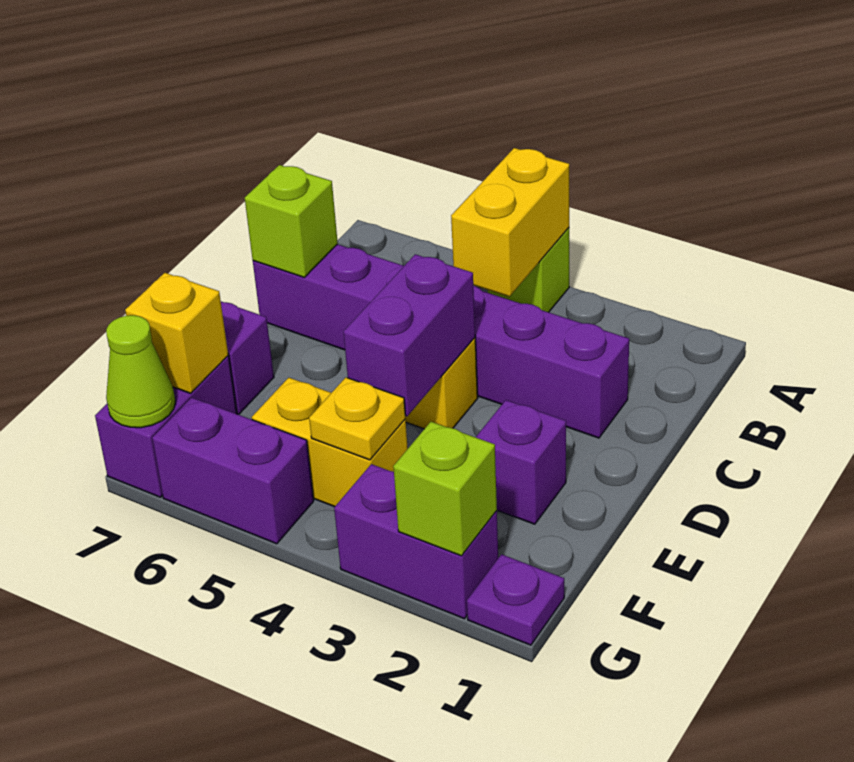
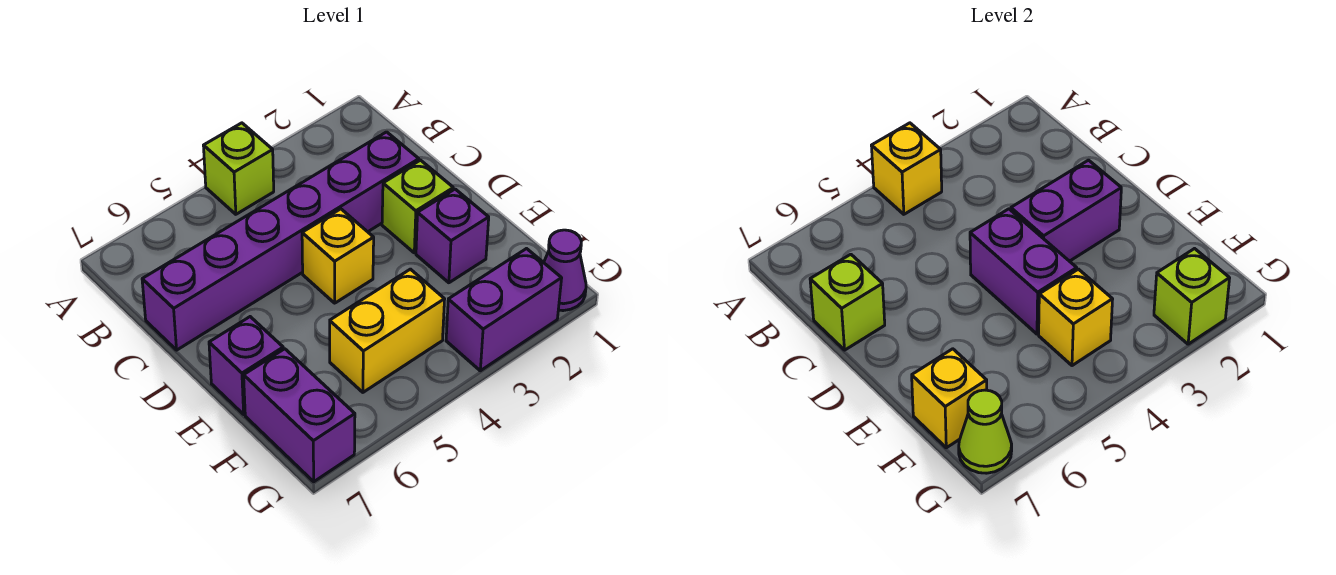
yellow brick A4:B4 level 2 -> yellow brick A4 level 2
none -> lime brick D2 level 1
yellow plate F4 level 2 -> yellow brick F4 level 2
purple plate G1 level 1 -> purple cone G1 level 1
purple brick G5:G6 level 1 -> purple brick D2:D3 level 2

